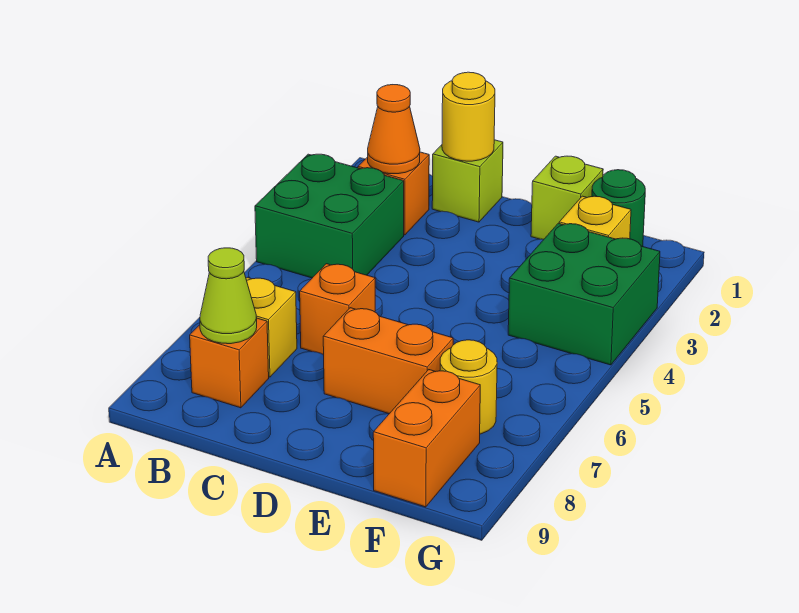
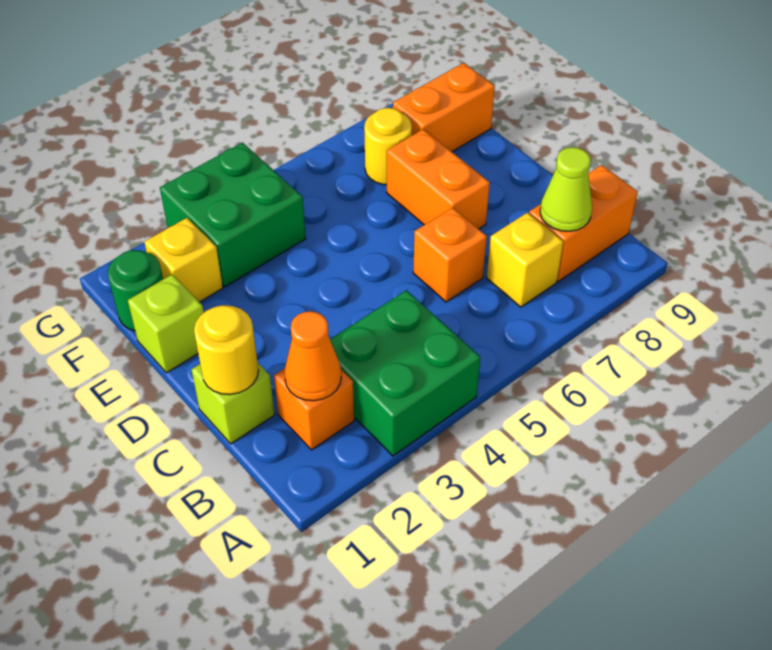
orange brick B8 level 1 -> orange brick B8:B9 level 1

